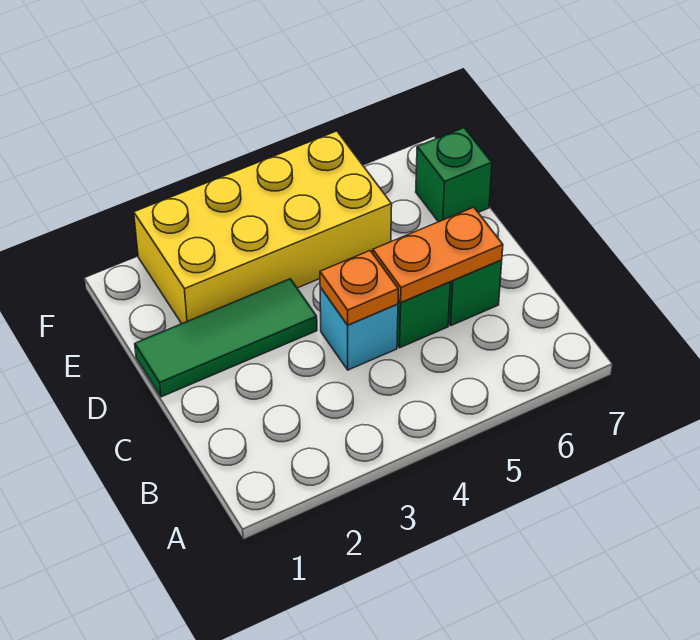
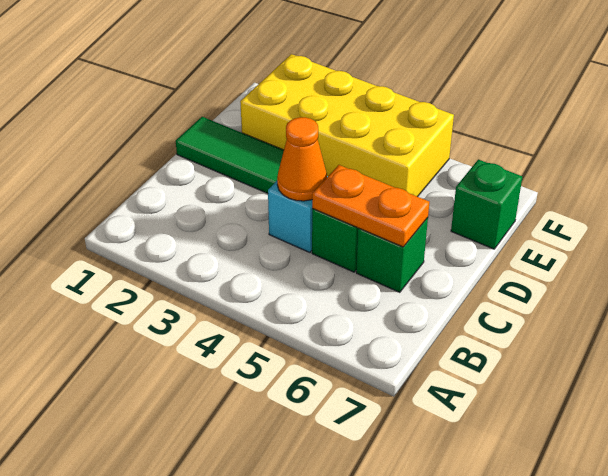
orange plate C4 level 2 -> orange cone C4 level 2

